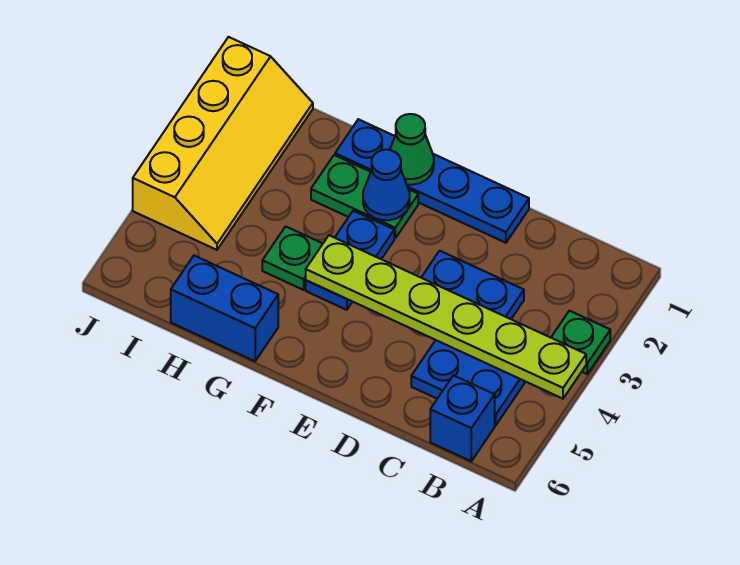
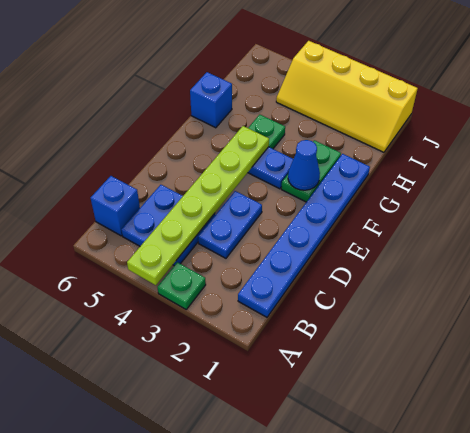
blue plate D1:G1 level 1 -> blue plate B1:G1 level 1
green cone F1 level 2 -> none
blue brick G6:H6 level 1 -> blue brick G6 level 1

